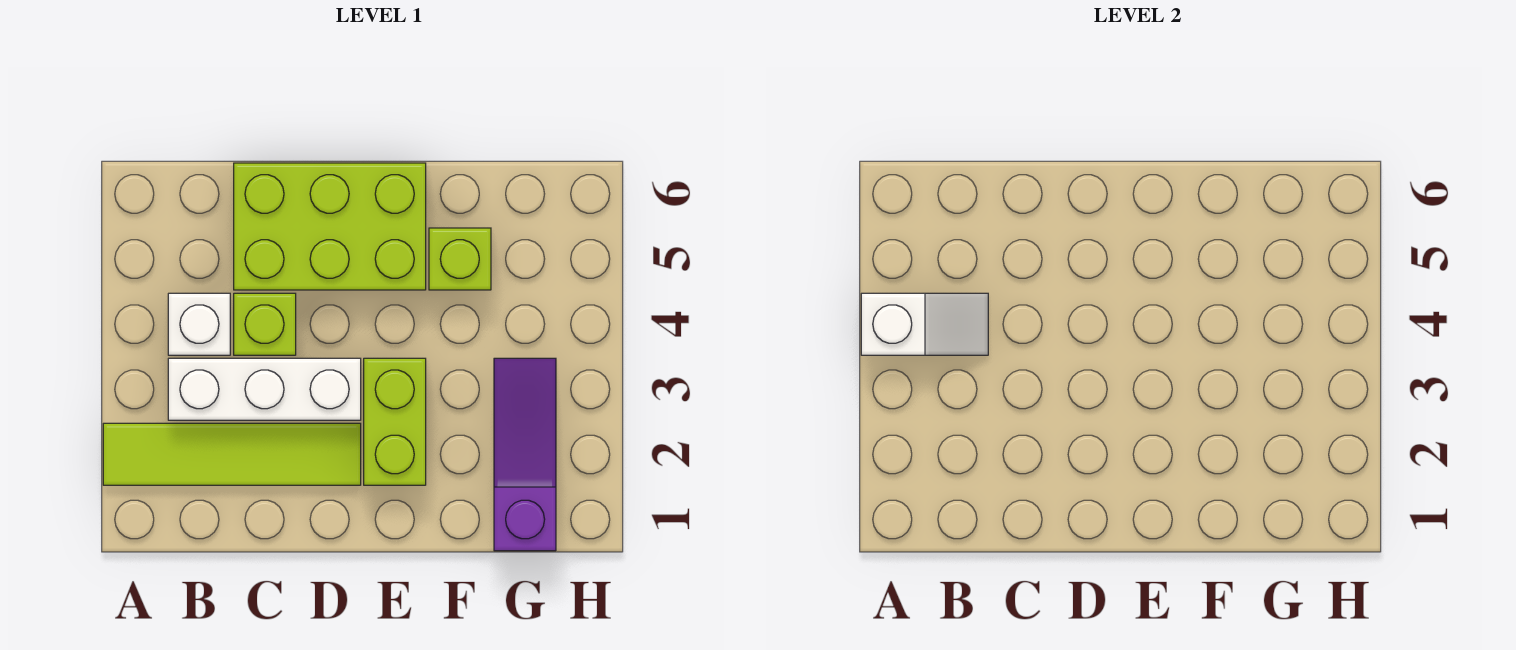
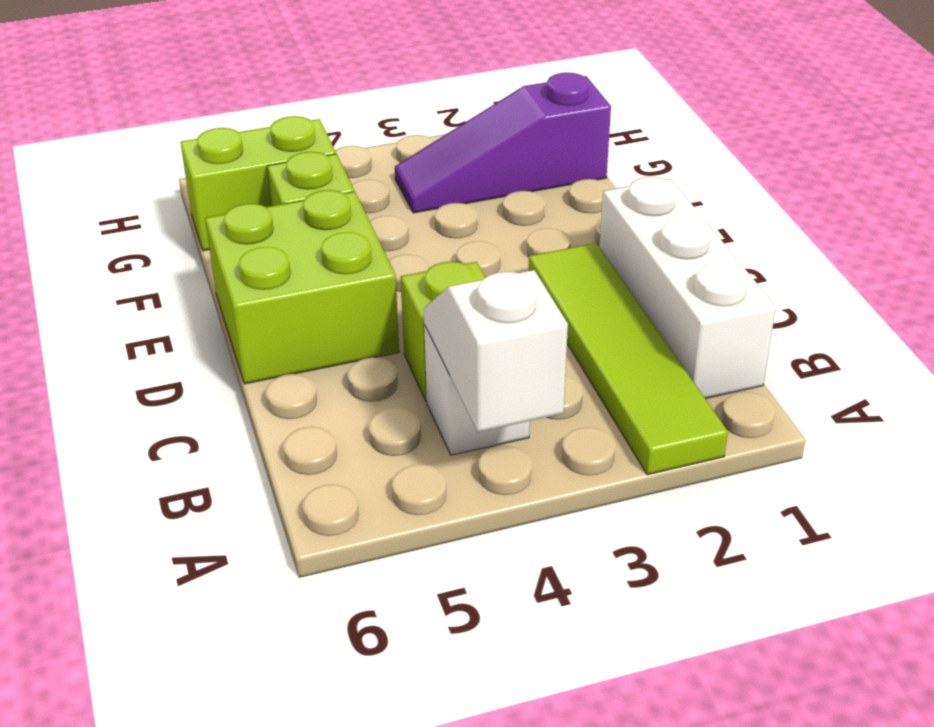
white brick B3:D3 level 1 -> white brick B1:D1 level 1
lime brick C5:E6 level 1 -> lime brick D5:E6 level 1
lime brick E2:E3 level 1 -> lime brick G5:G6 level 1

